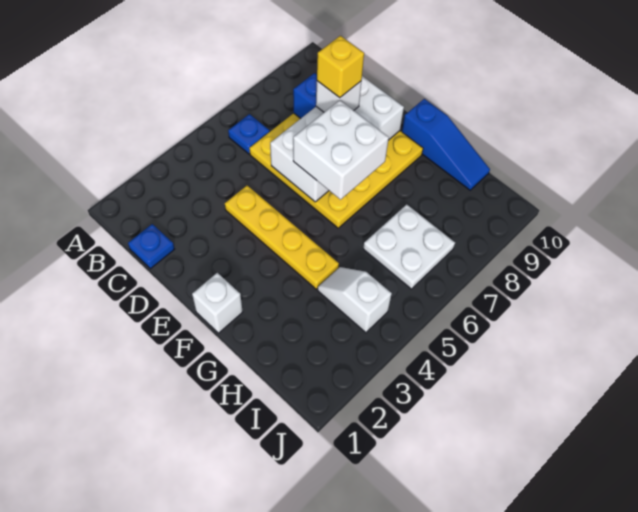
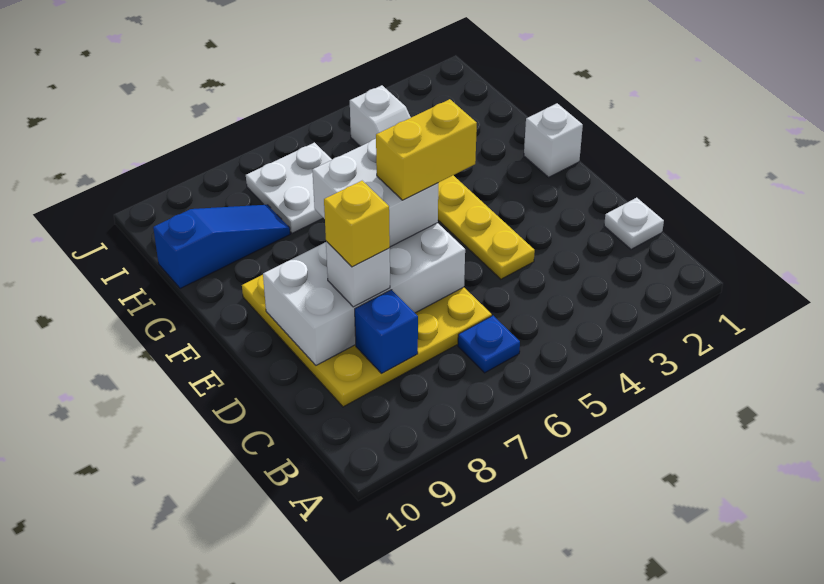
blue plate C1 level 1 -> white plate C1 level 1
none -> yellow brick E5:E6 level 4
blue slope F10:H10 level 1 top F -> blue slope H8:H10 level 1 top 10

